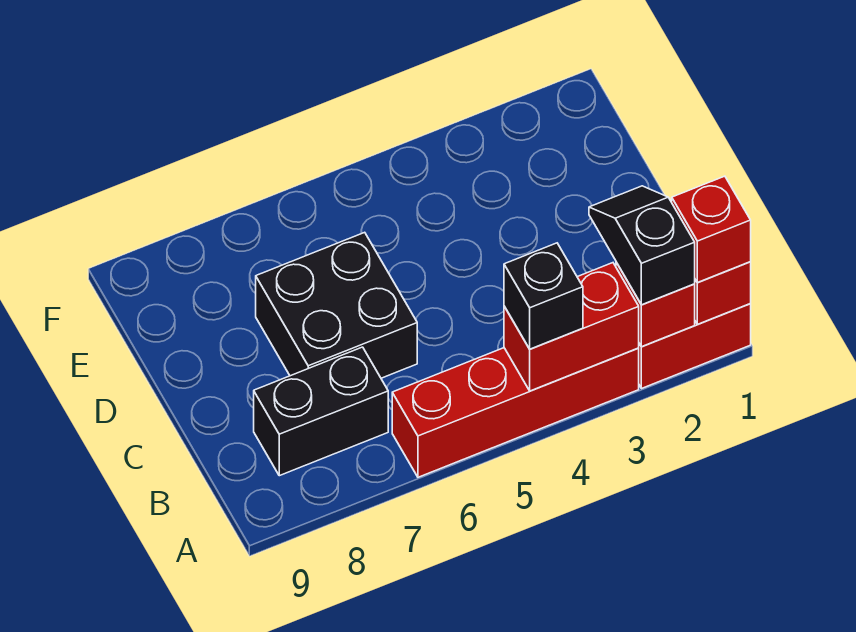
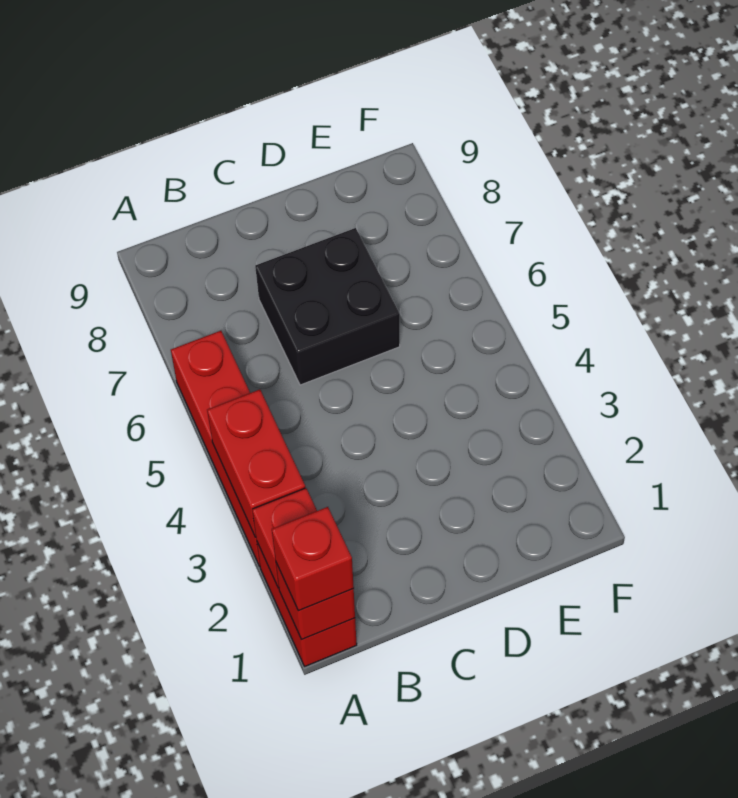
black slope A2:B2 level 3 top A -> none
black brick A4 level 3 -> none
black brick B7:B8 level 1 -> none

